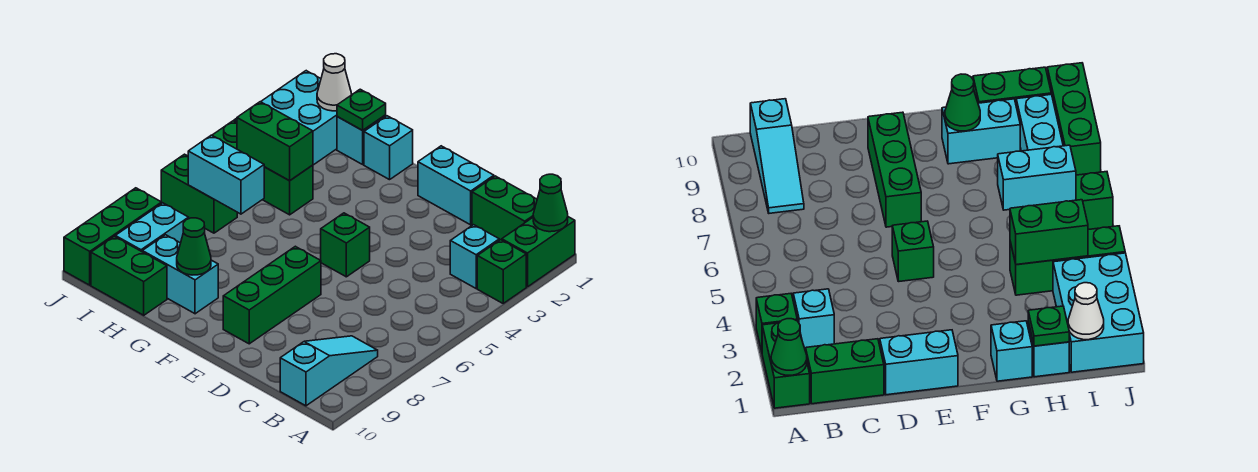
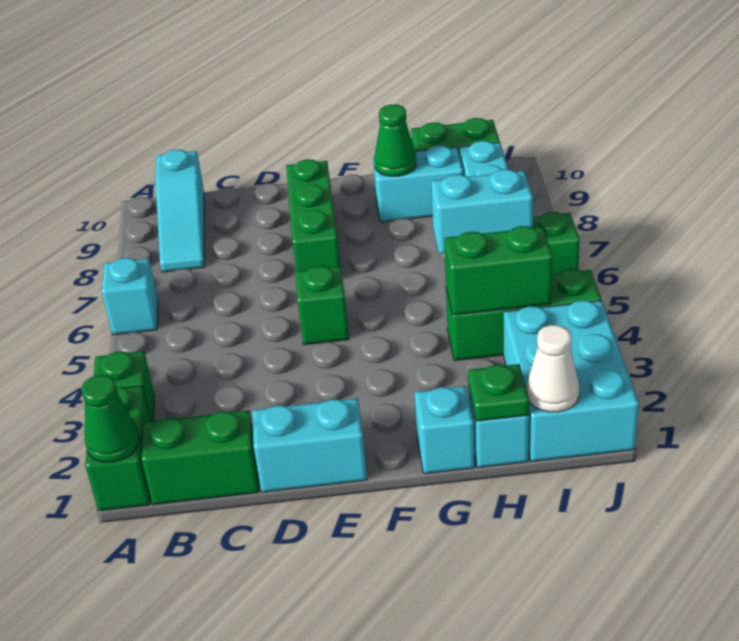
cyan brick B3 level 1 -> cyan brick A6 level 1
green brick J8:J10 level 1 -> none

